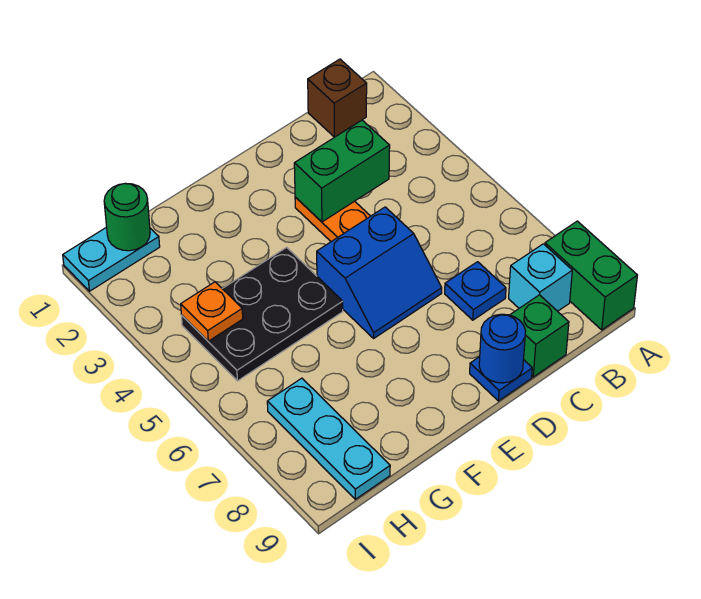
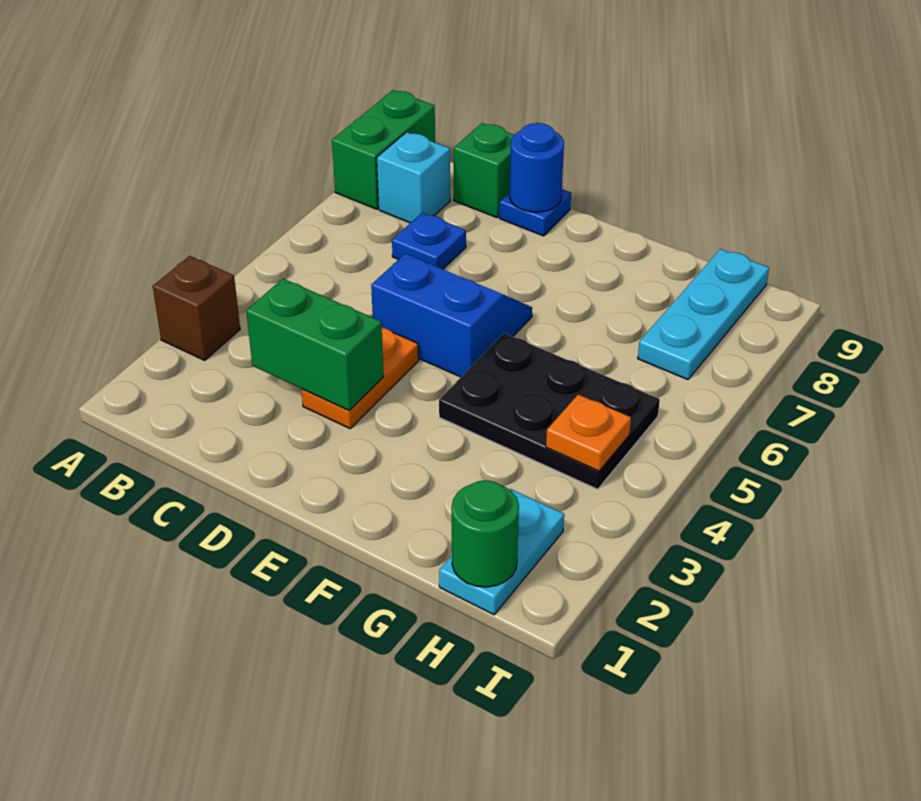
brown brick B1 level 1 -> brown brick A3 level 1
cyan plate H1:I1 level 1 -> cyan plate H1:H2 level 1

